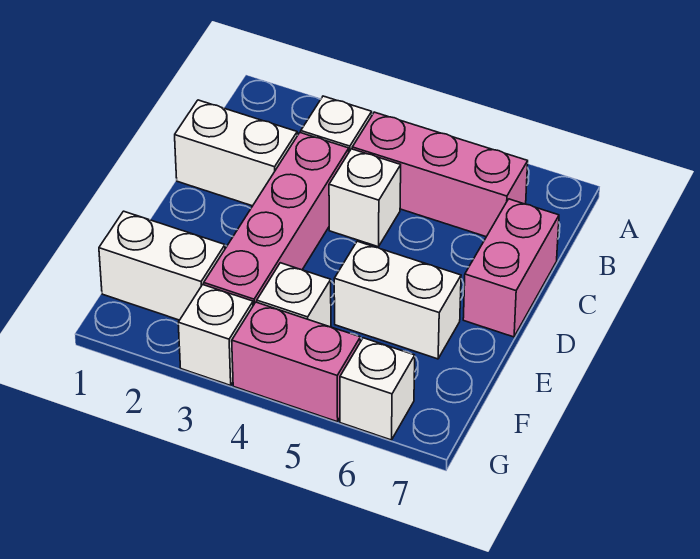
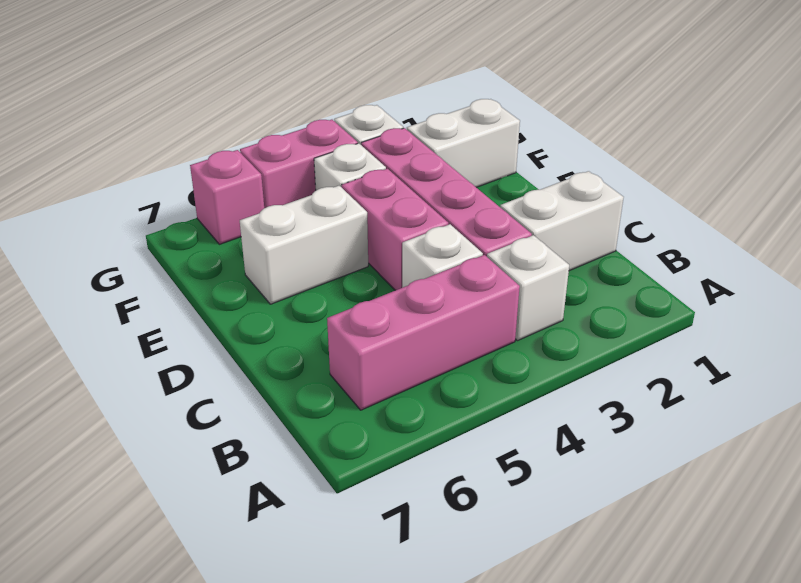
pink brick C7:D7 level 1 -> pink brick D4:E4 level 1
white brick G6 level 1 -> pink brick G6 level 1

